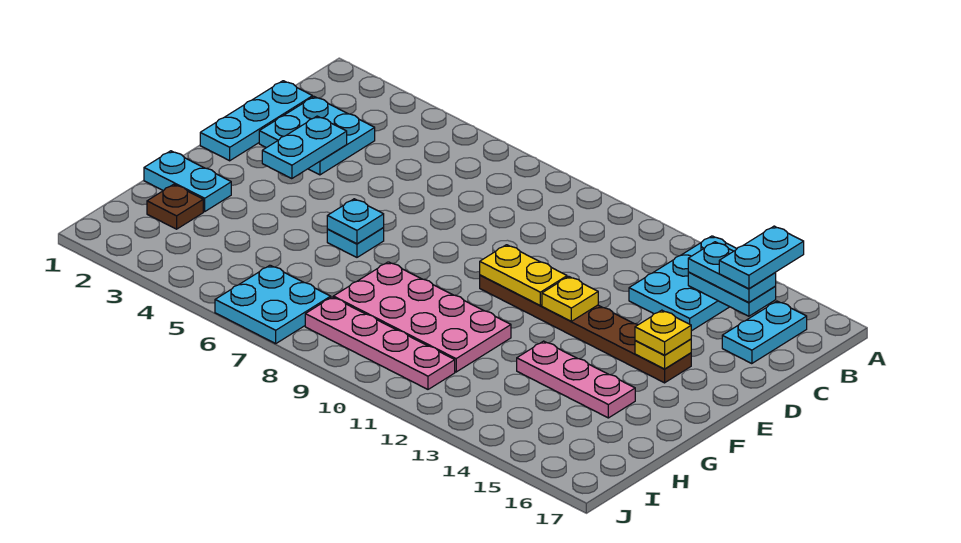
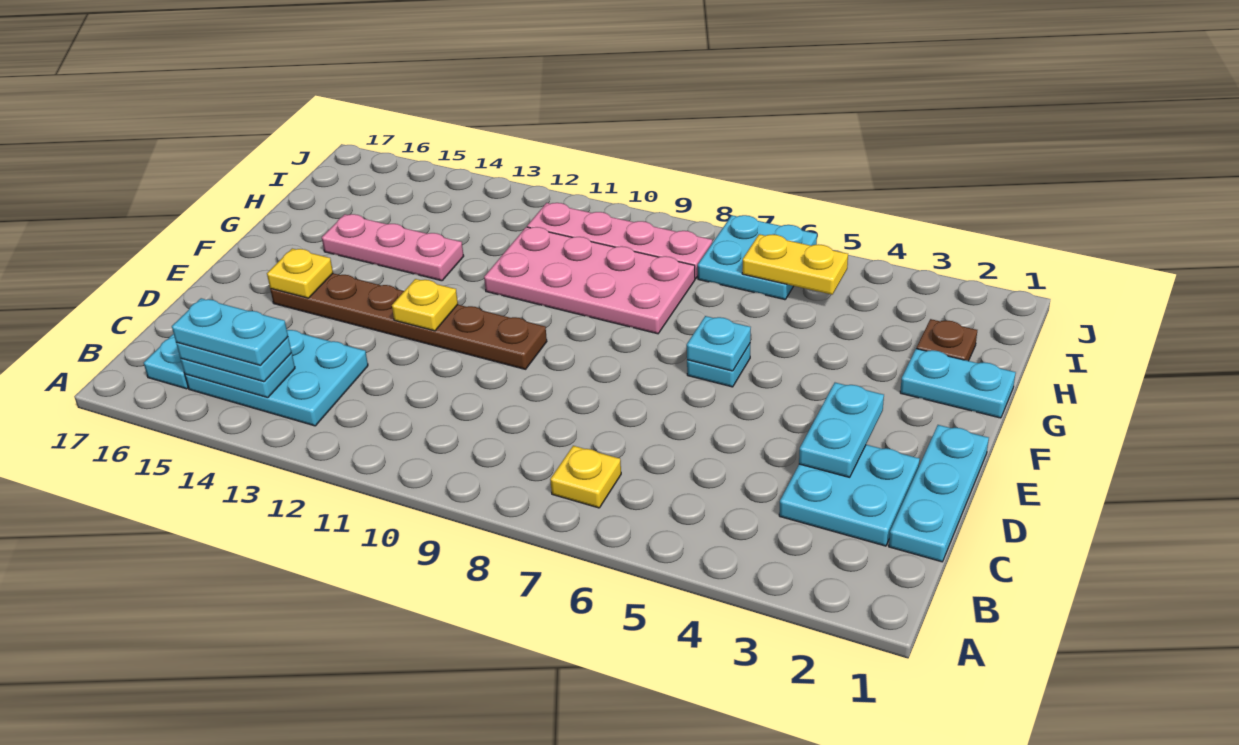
cyan plate A13:C14 level 1 -> cyan plate B13:C15 level 1
cyan plate A15:B15 level 4 -> cyan plate B14:B15 level 4
yellow plate E10:E11 level 2 -> yellow plate I5:I6 level 2
yellow plate E15 level 3 -> yellow plate B7 level 1

